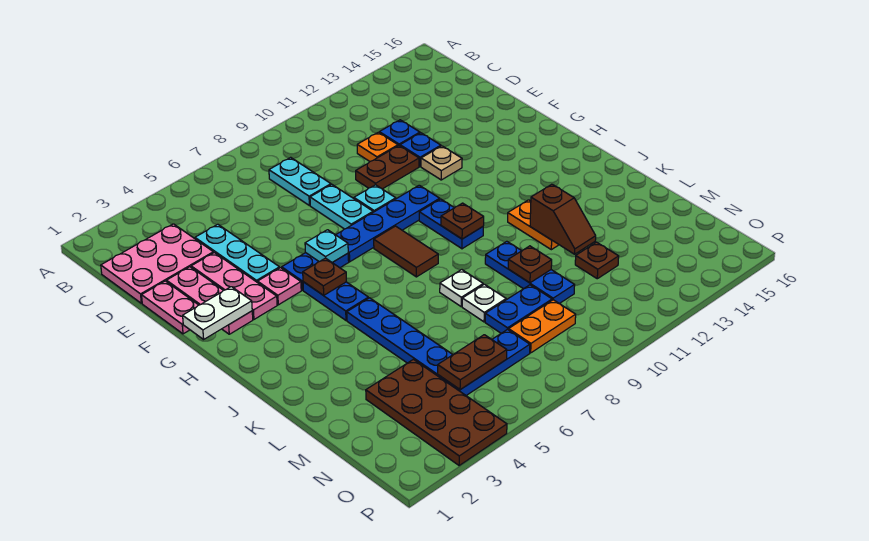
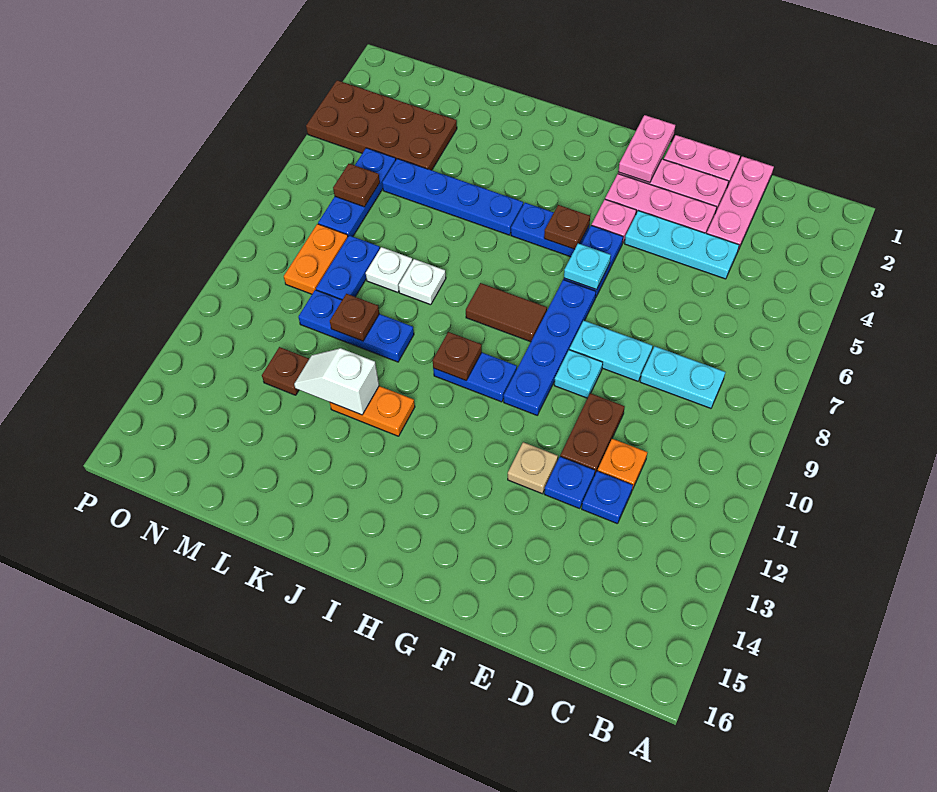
pink plate C1:D3 level 1 -> pink plate D1:D3 level 1
white plate G1:G2 level 2 -> pink plate G1:G2 level 2
brown slope K12:L12 level 2 top K -> white slope K12:L12 level 2 top K
brown plate N5:N6 level 2 -> brown plate N6 level 2

